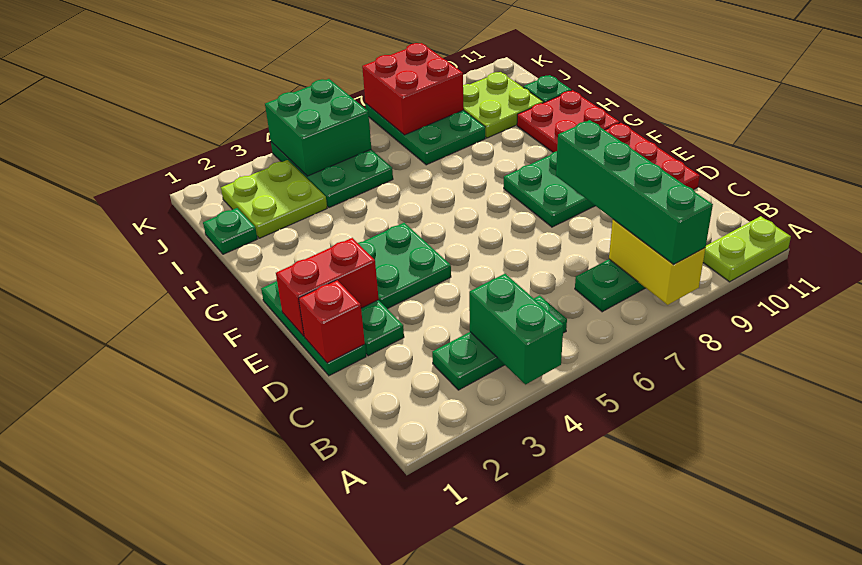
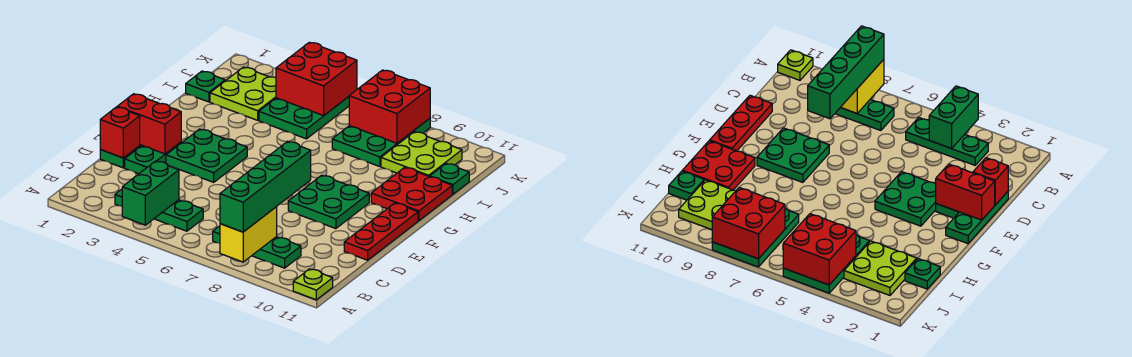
lime plate A10:A11 level 1 -> lime plate A11 level 1
green brick J4:K5 level 2 -> red brick J4:K5 level 2

